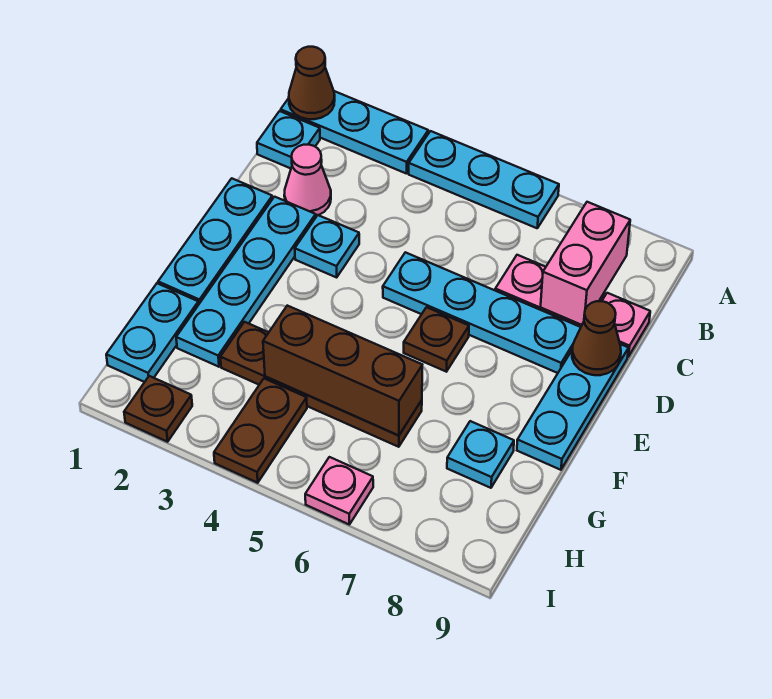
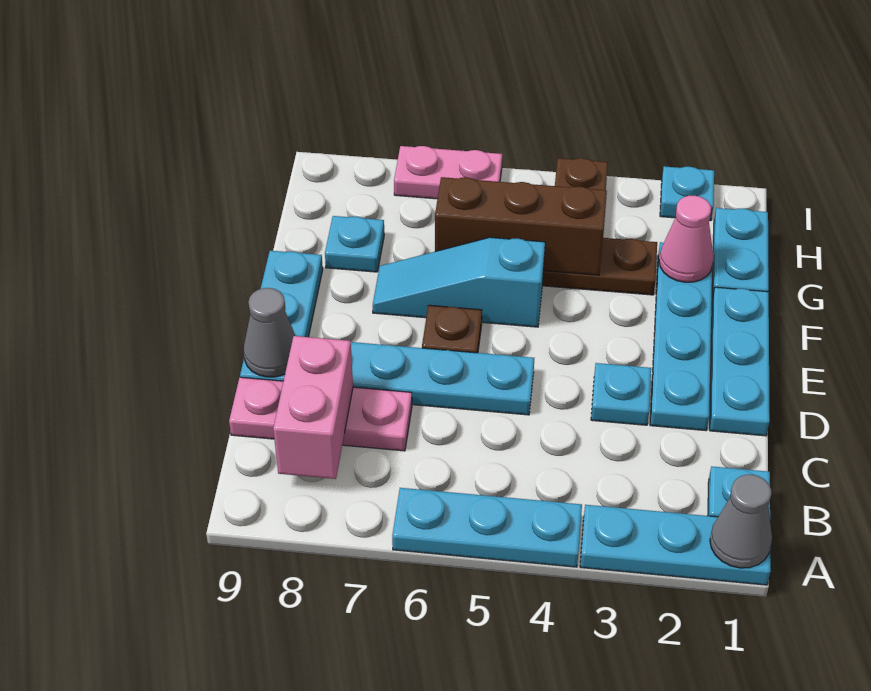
brown cone A1 level 2 -> grey cone A1 level 2
pink cone C2 level 1 -> pink cone G2 level 2
brown cone D9 level 2 -> grey cone D9 level 2
none -> cyan slope F5:F7 level 1 top 5
brown plate I2 level 1 -> cyan plate I2 level 1
pink plate I6 level 1 -> pink plate I6:I7 level 1

